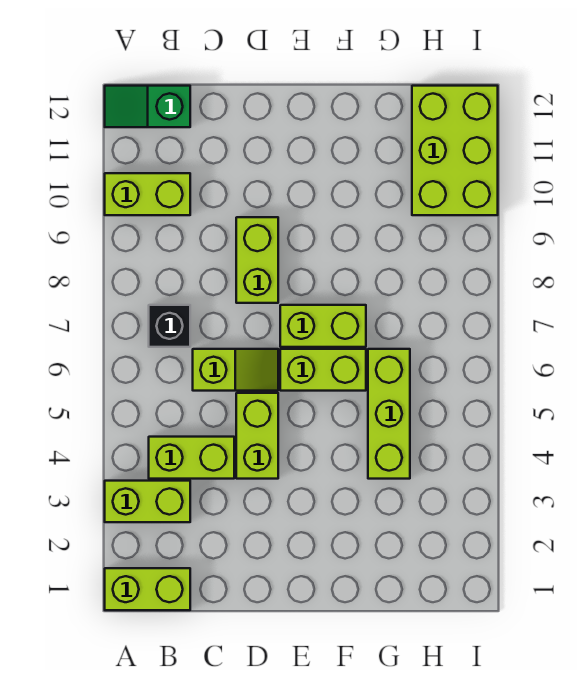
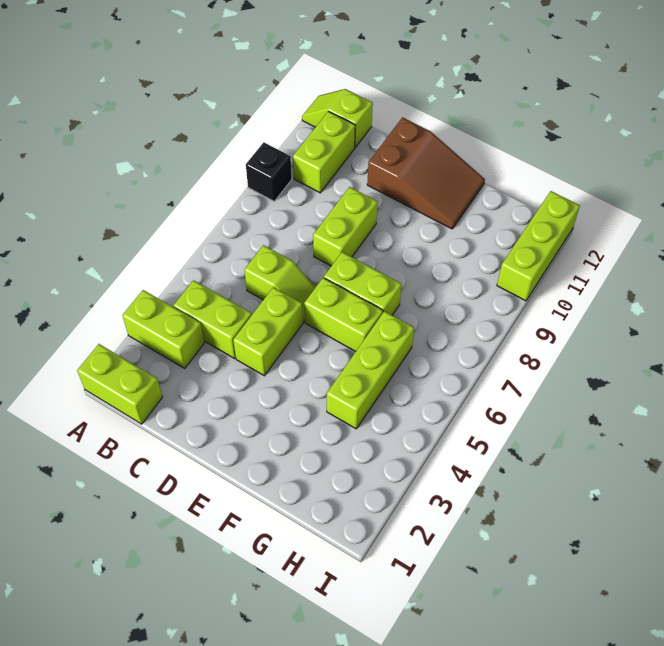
lime brick A10:B10 level 1 -> lime brick B10:B11 level 1
green slope A12:B12 level 1 top B -> lime slope A12:B12 level 1 top B
black brick B7 level 1 -> black brick A9 level 1
none -> brown slope D11:F12 level 1 top D
lime brick H10:I12 level 1 -> lime brick I10:I12 level 1

